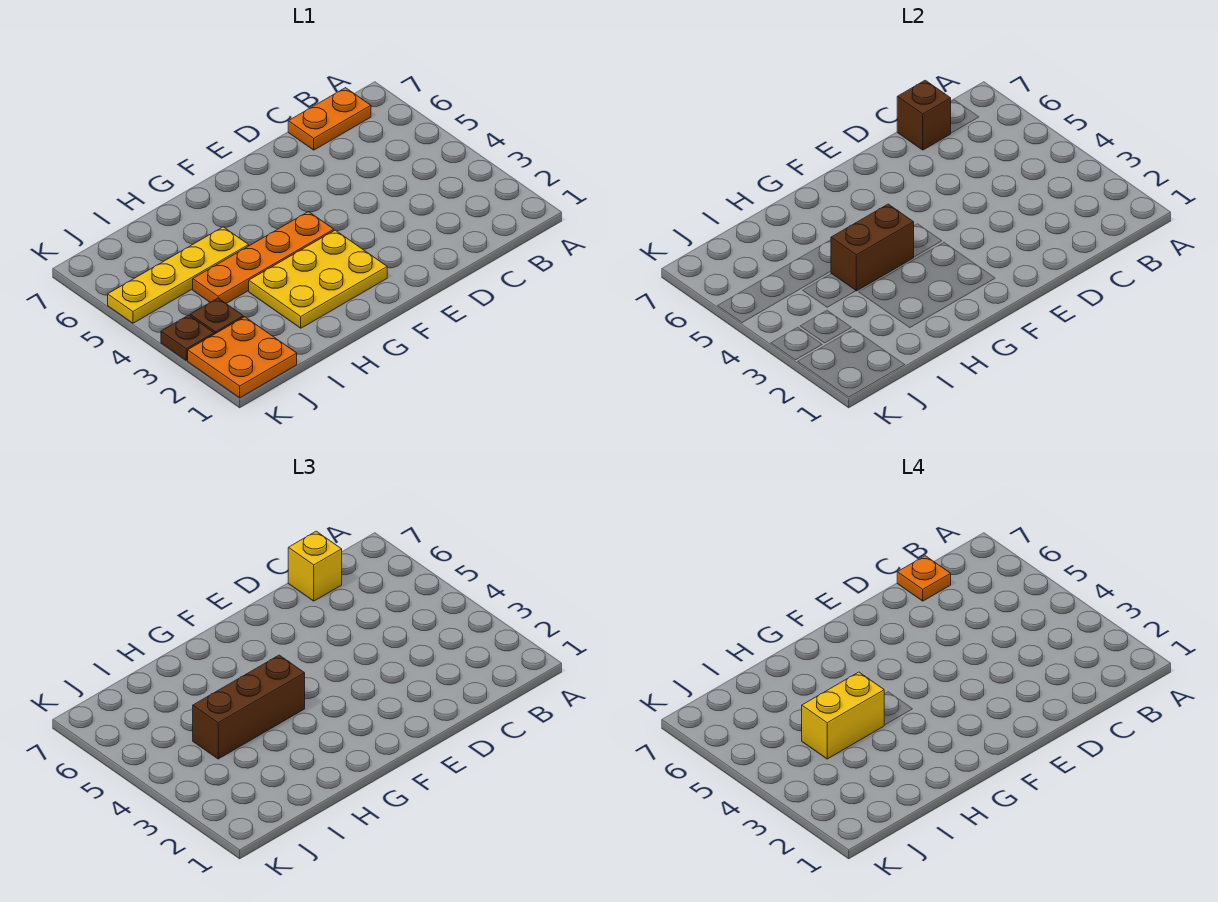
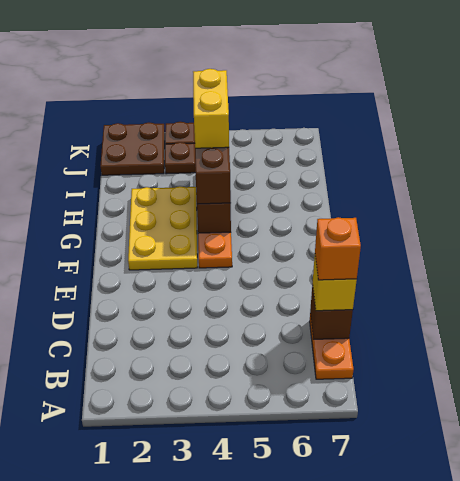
orange plate C7 level 4 -> orange brick C7 level 4
yellow plate H5:K5 level 1 -> none
orange plate J1:K2 level 1 -> brown plate J1:K2 level 1

